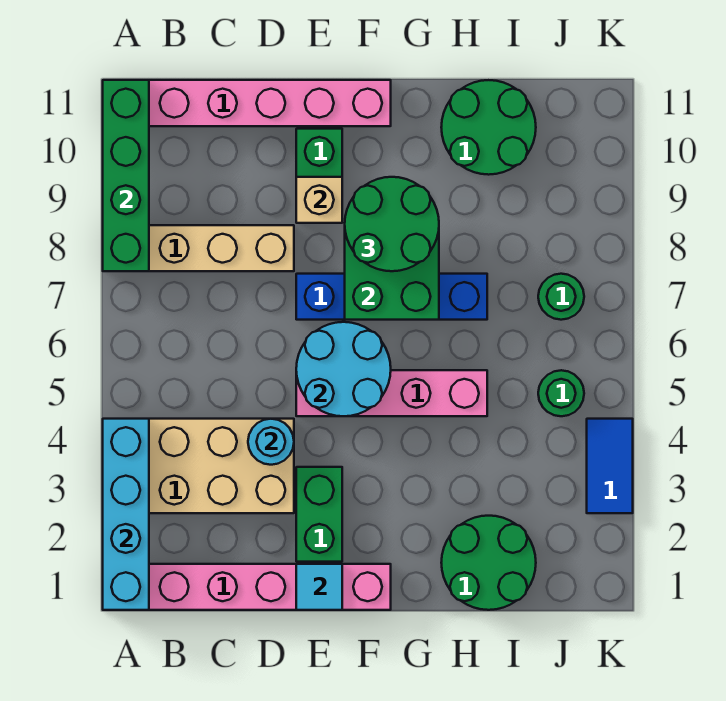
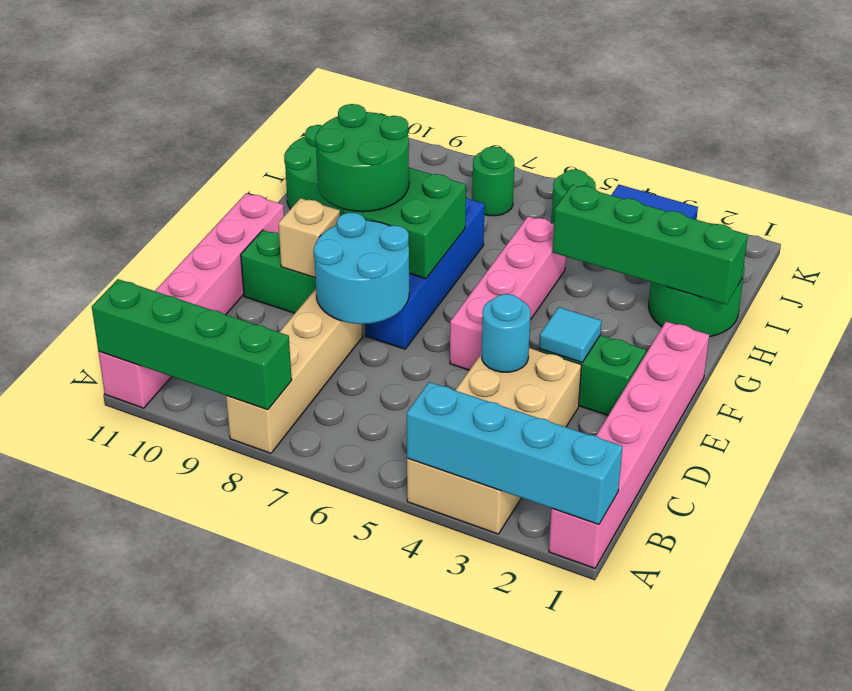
cyan tile E1 level 2 -> cyan tile E3 level 2
cyan round brick E5:F6 level 2 -> cyan round brick D7:E8 level 2
none -> green brick H1:H4 level 2

